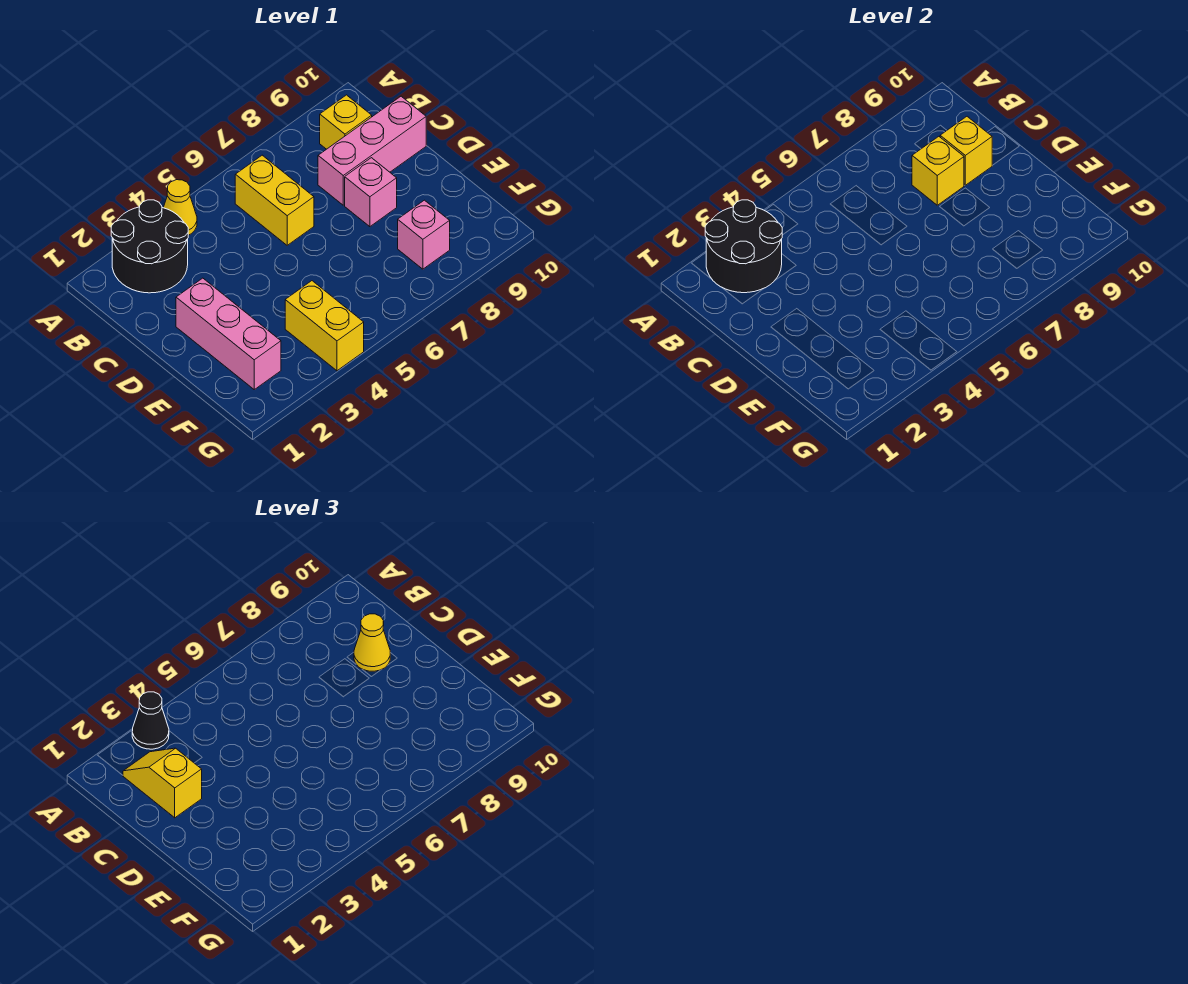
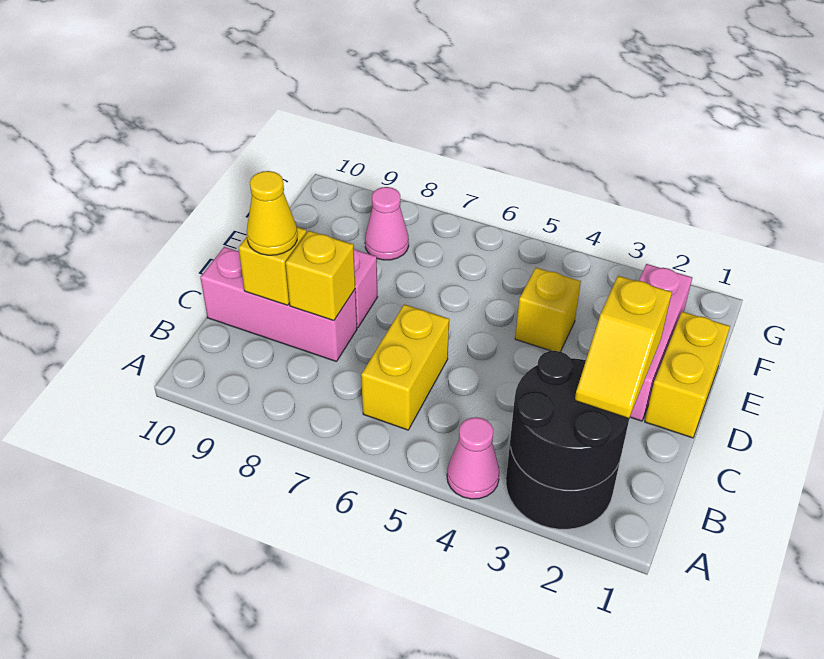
black cone A3 level 3 -> none
yellow cone A4 level 1 -> pink cone A4 level 1
yellow brick B9 level 1 -> yellow brick E4 level 1
yellow brick F4:G4 level 1 -> yellow brick D1:E1 level 1
pink brick F8 level 1 -> pink cone F8 level 1

